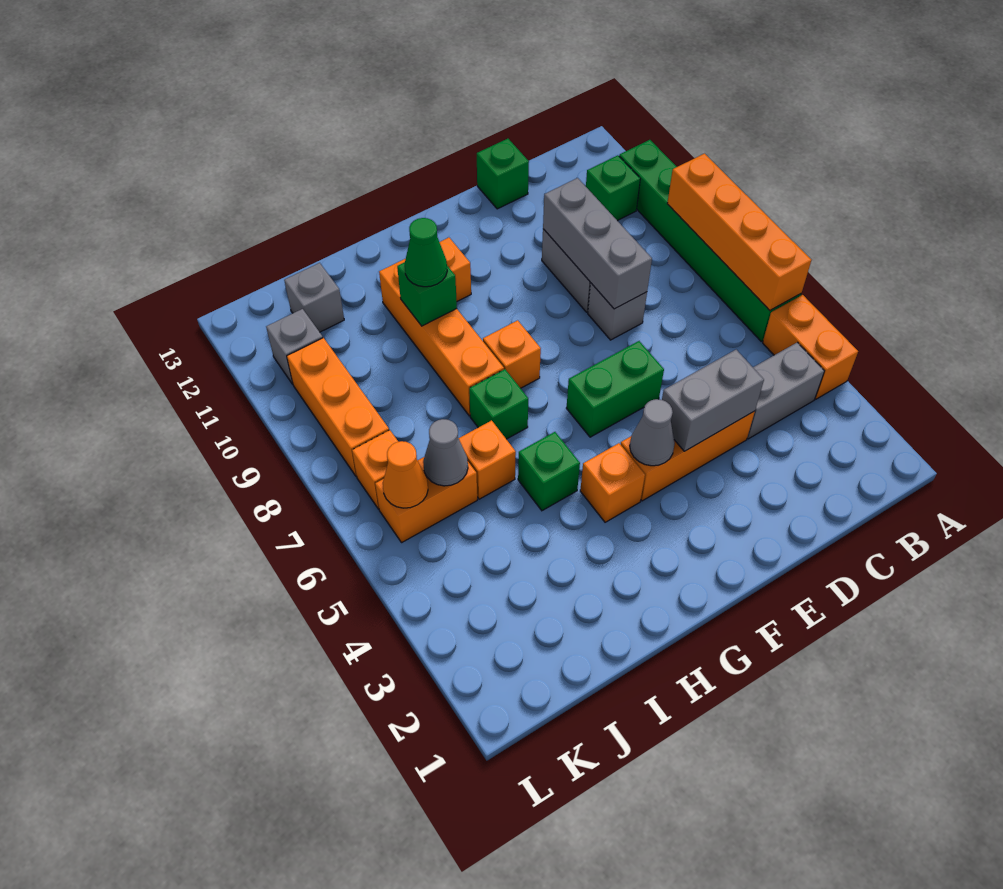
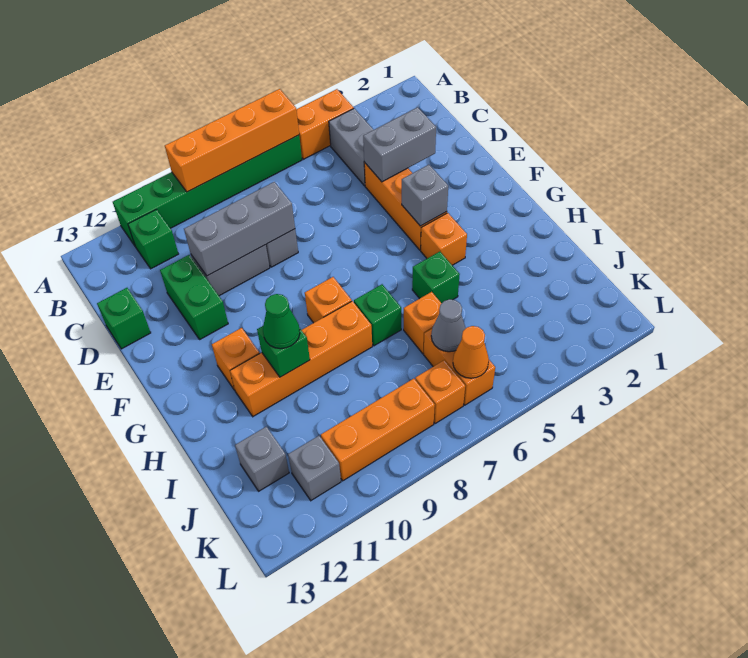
grey brick D4:E4 level 2 -> grey brick D3:D4 level 2
green brick E6:F6 level 1 -> green brick D11:E11 level 1
grey cone F4 level 2 -> grey brick F4 level 2

